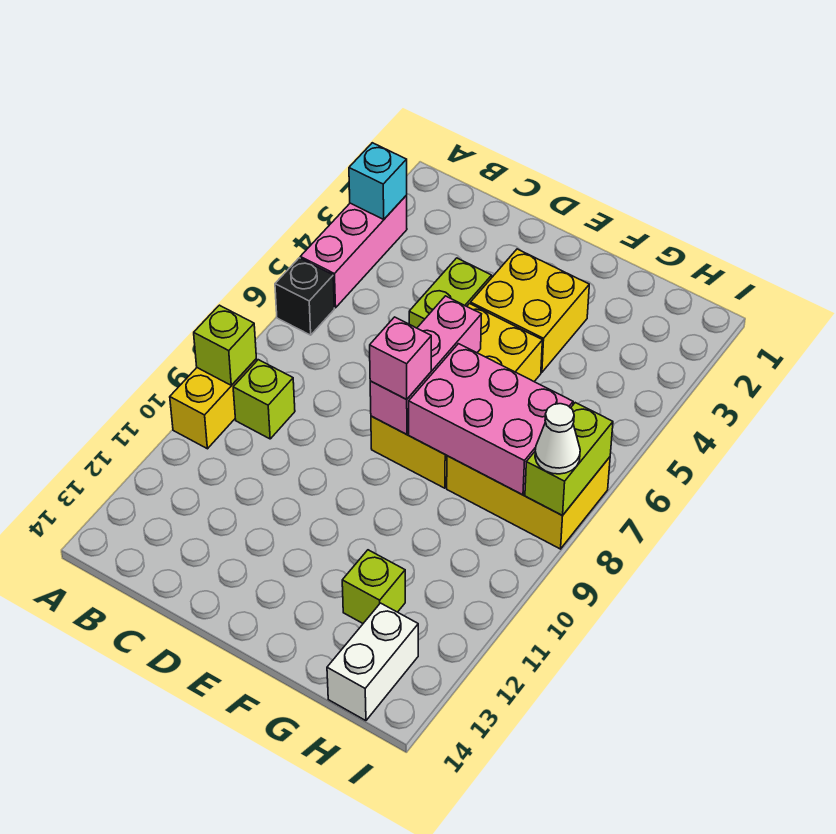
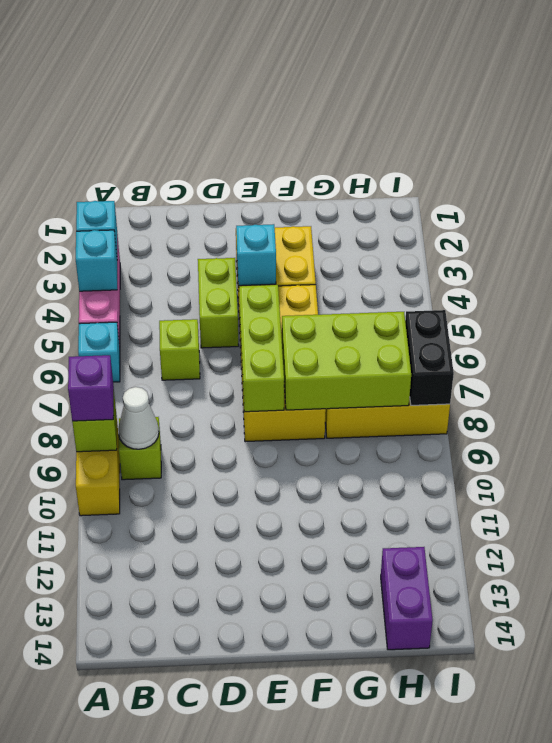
none -> cyan brick A4 level 2
black brick A6 level 1 -> cyan brick A6 level 1
none -> purple brick A9 level 3
none -> cyan brick E4 level 2
pink brick E6:E8 level 2 -> lime brick E6:E8 level 2
pink brick E8 level 3 -> none
pink brick F7:H8 level 2 -> lime brick F7:H8 level 2
lime brick G12 level 1 -> lime brick C6 level 1
white brick H13:H14 level 1 -> purple brick H13:H14 level 1
lime brick I7:I8 level 2 -> black brick I7:I8 level 2
white cone I8 level 3 -> white cone B9 level 2

